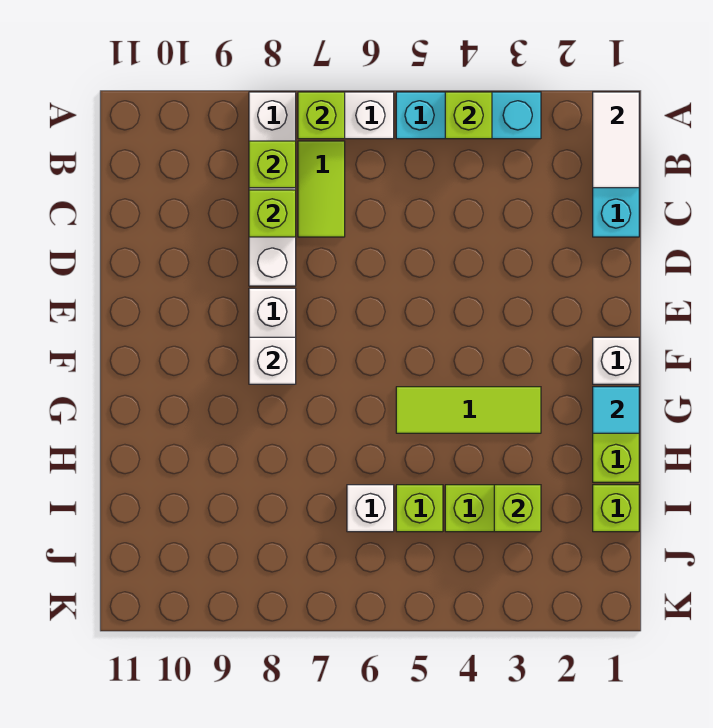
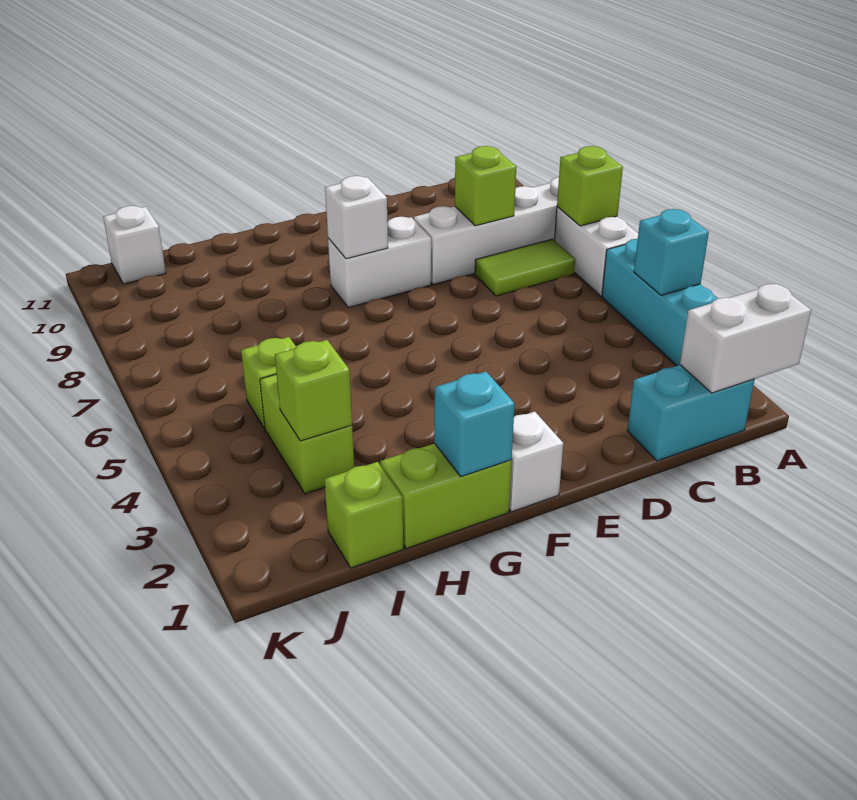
white tile A1:B1 level 2 -> white brick A1:B1 level 2
lime brick A4 level 2 -> cyan brick A4 level 2
lime brick B8 level 2 -> none
cyan tile G1 level 2 -> cyan brick G1 level 2
lime tile G3:G5 level 1 -> none
white brick I6 level 1 -> white brick J11 level 1

